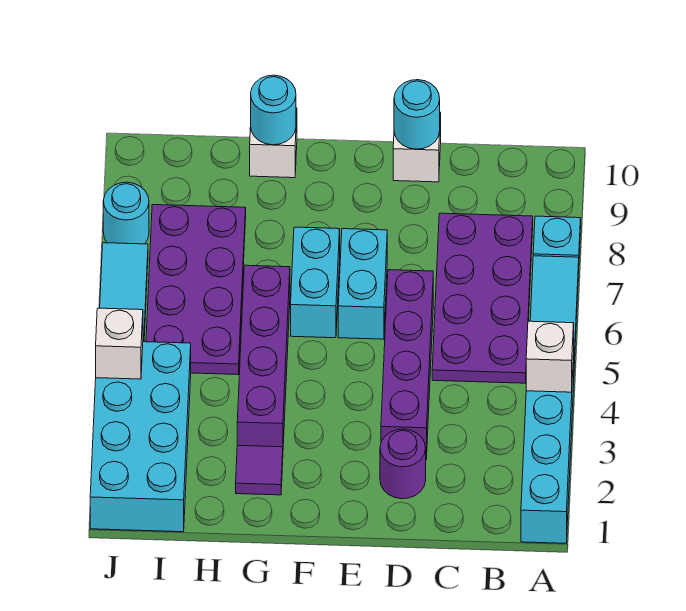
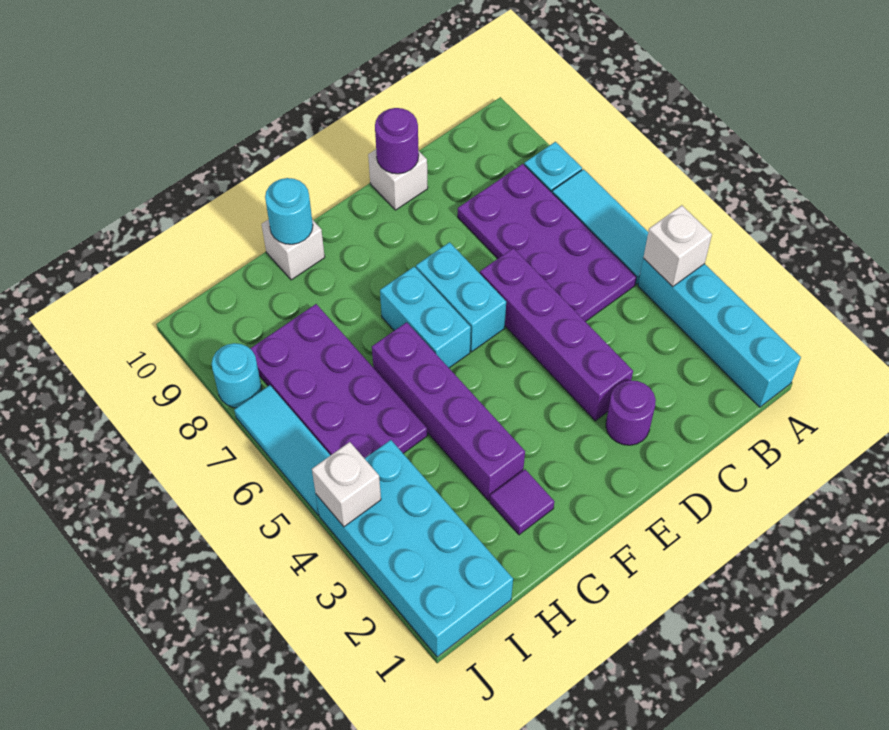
cyan round brick D10 level 2 -> purple round brick D10 level 2

